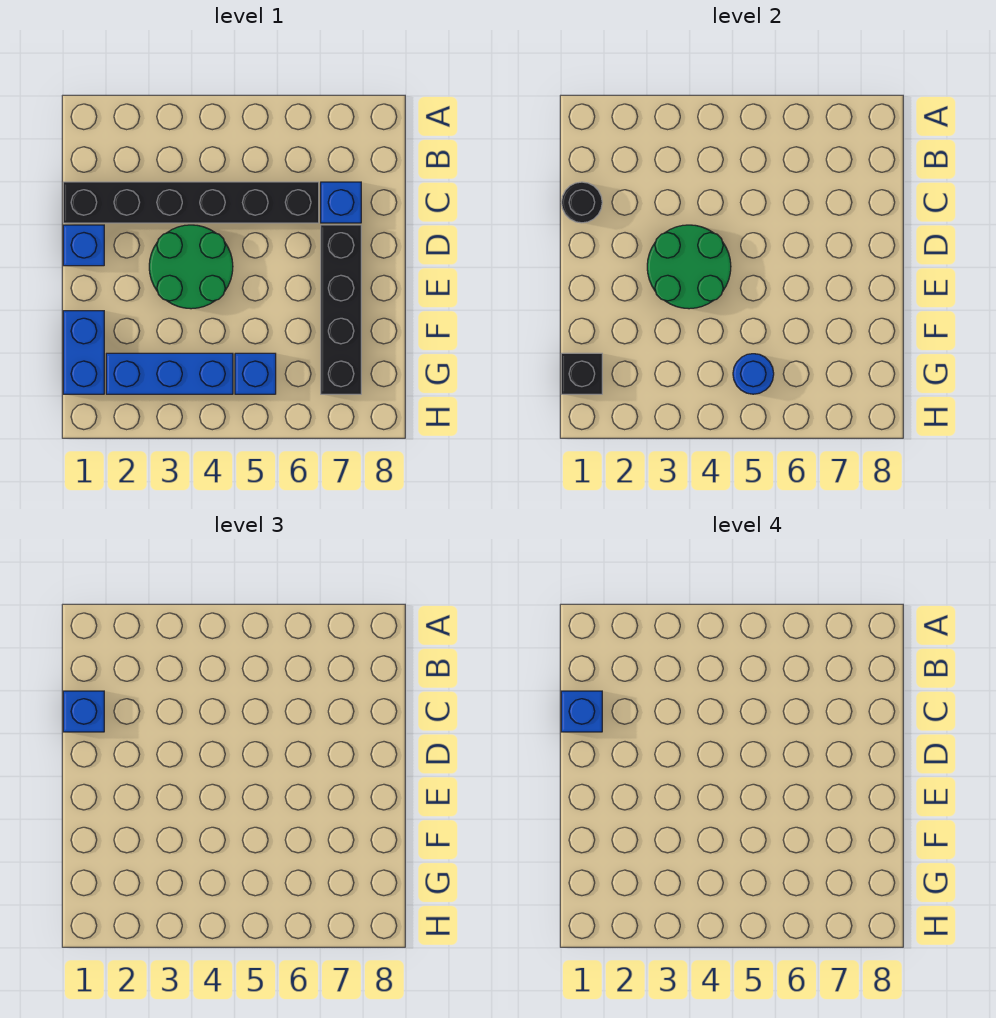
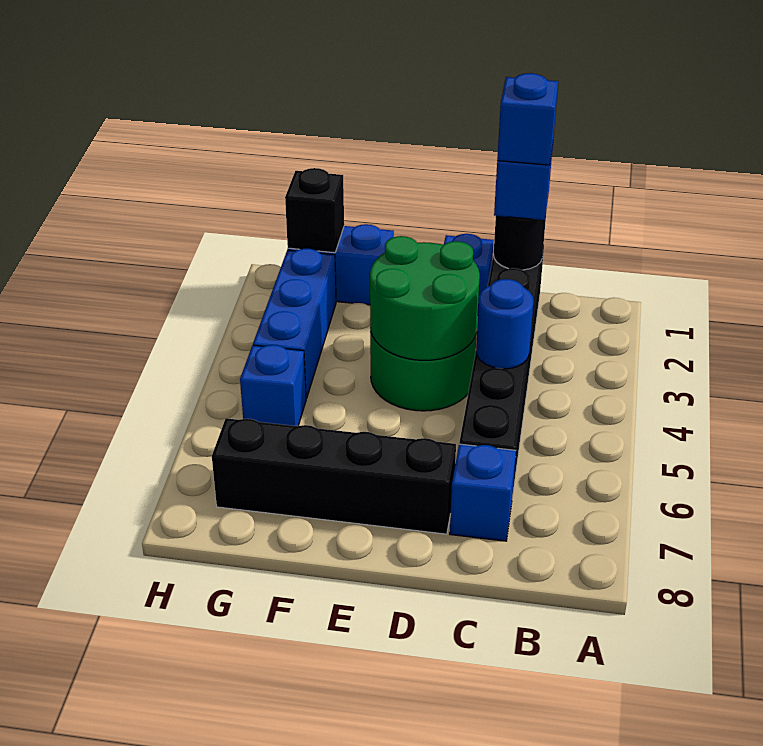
blue round brick G5 level 2 -> blue round brick C4 level 2

